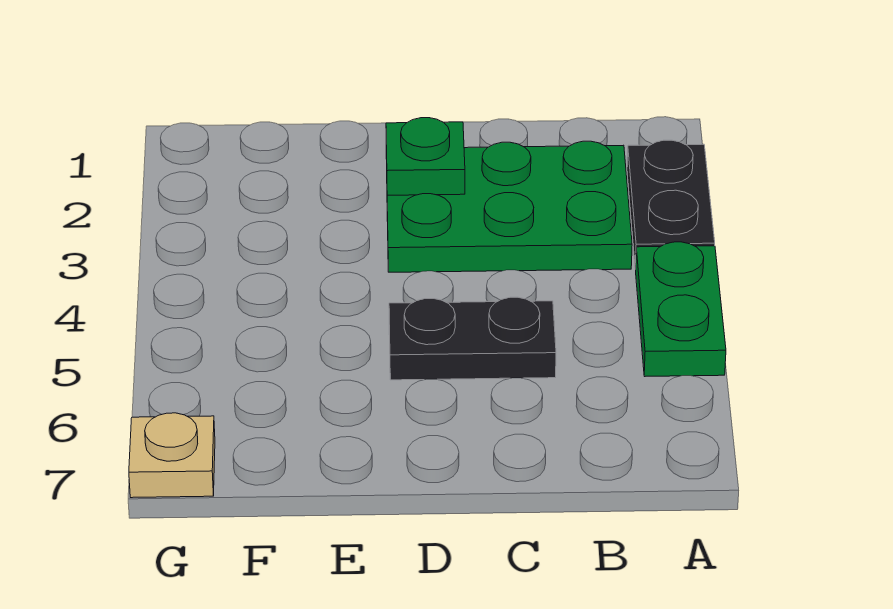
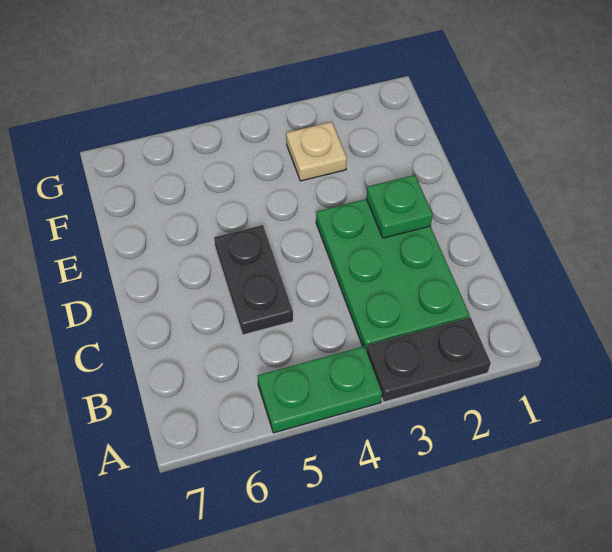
tan plate G7 level 1 -> tan plate F3 level 1

